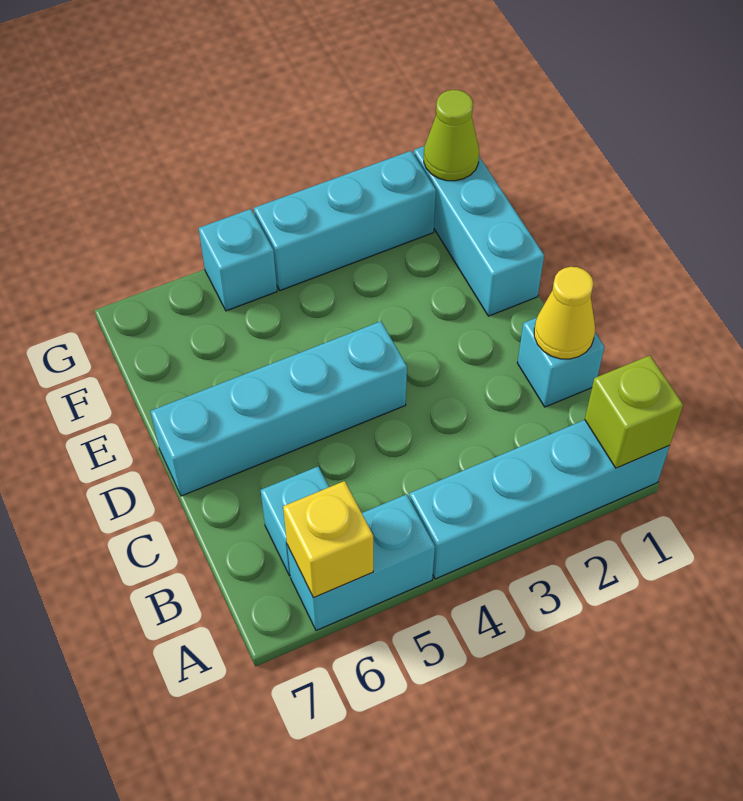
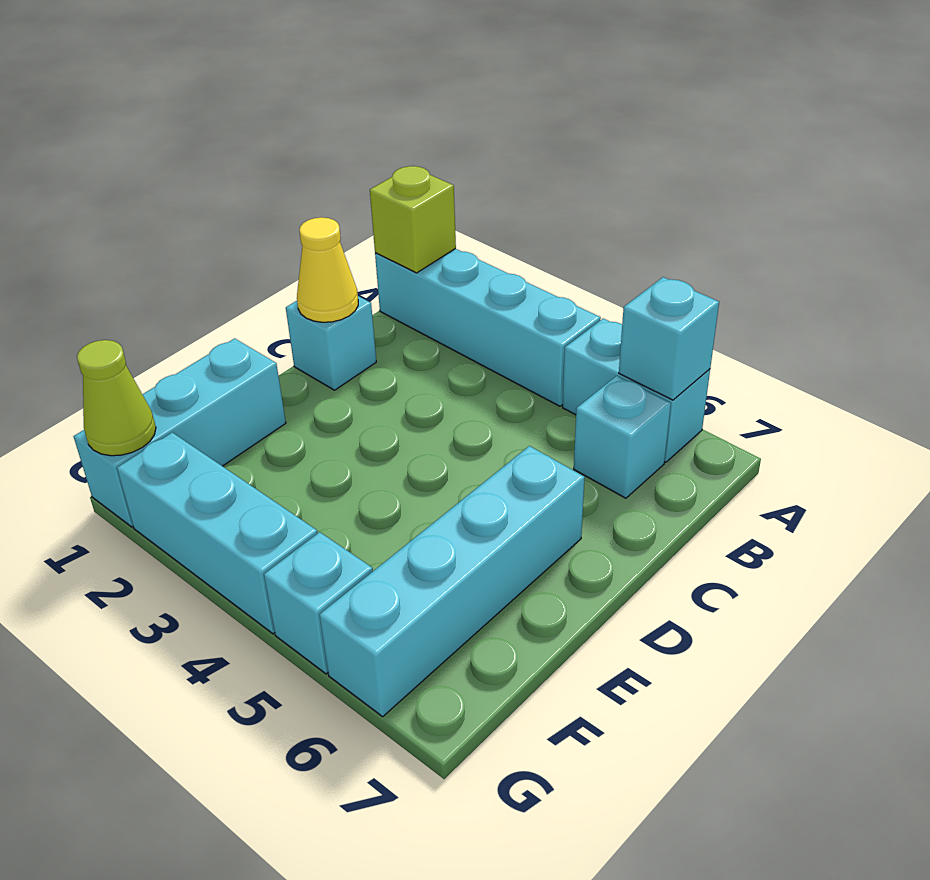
yellow brick A6 level 2 -> cyan brick A6 level 2
cyan brick D4:D7 level 1 -> cyan brick D6:G6 level 1

